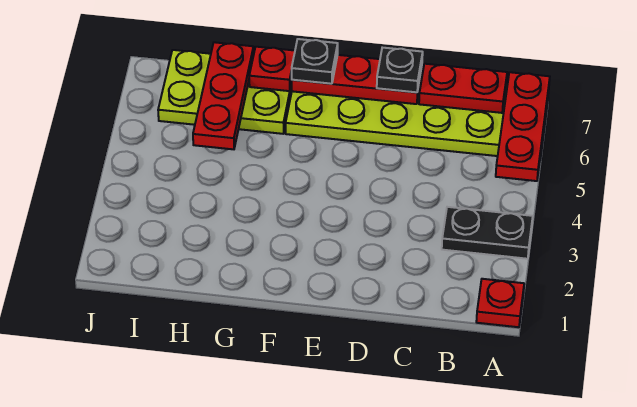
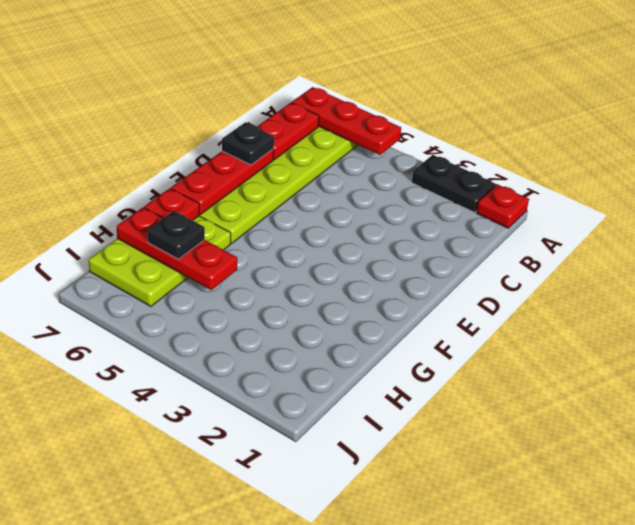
black plate A3:B3 level 1 -> black plate A2:A3 level 1
black plate F7 level 3 -> black plate H6 level 3

